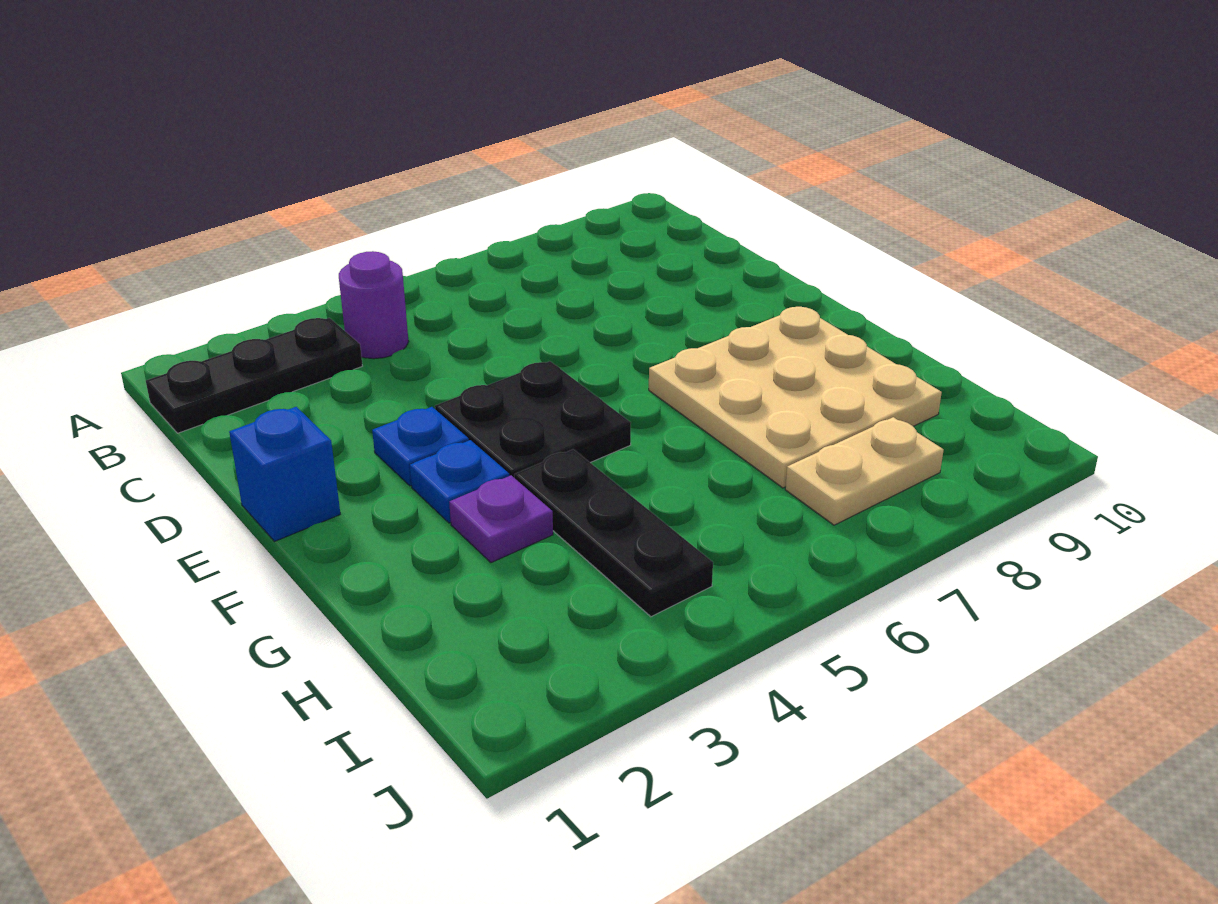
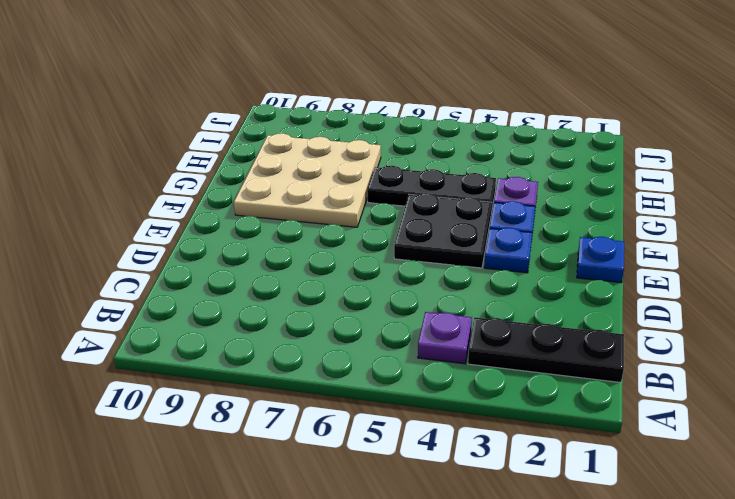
purple round brick B4 level 1 -> purple plate B4 level 1
blue brick E1 level 1 -> blue plate E1 level 1
black plate G4:I4 level 1 -> black plate G4:G6 level 1
tan plate I7:I8 level 1 -> none

